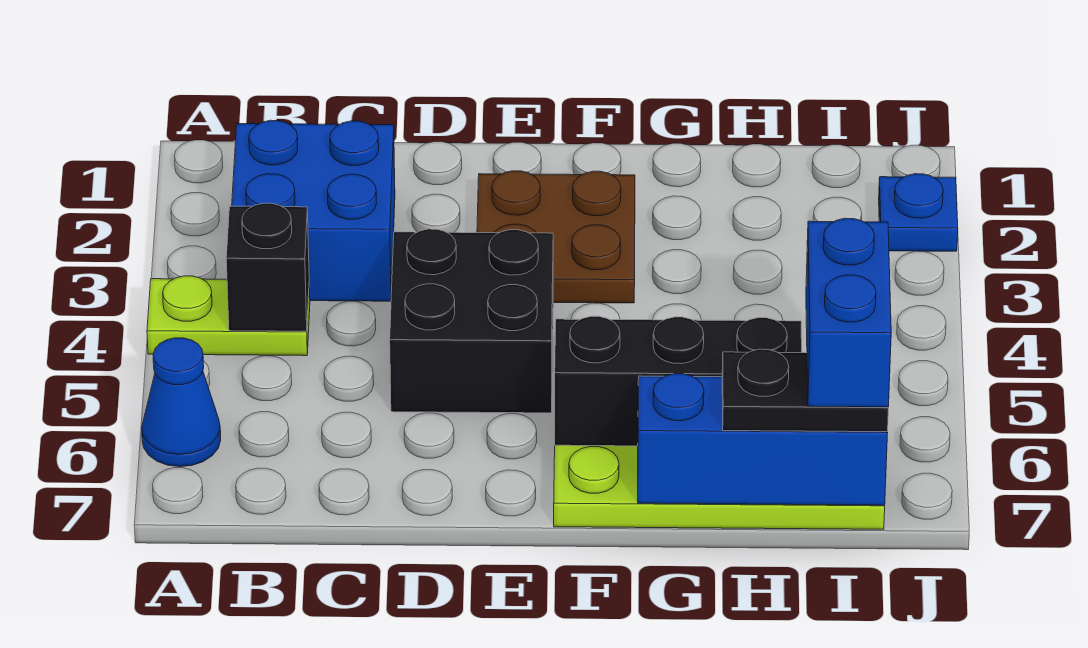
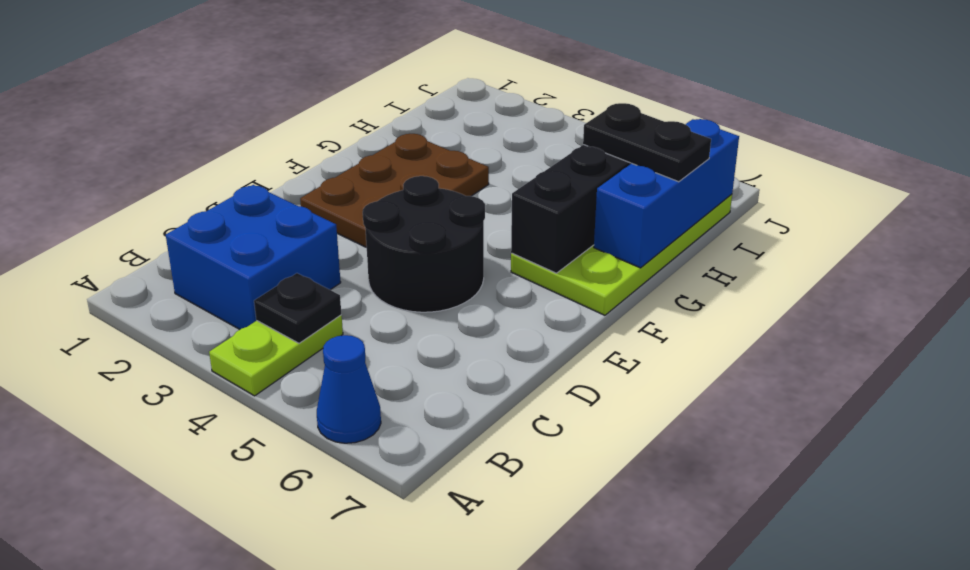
black brick B4 level 2 -> black plate B4 level 2
black brick D4:E5 level 1 -> black round brick D4:E5 level 1
brown plate E2:F3 level 1 -> brown plate E2:G3 level 1
black plate H7:I7 level 3 -> black plate H6:H7 level 3
blue brick I6:I7 level 4 -> none
blue plate J2 level 1 -> none

